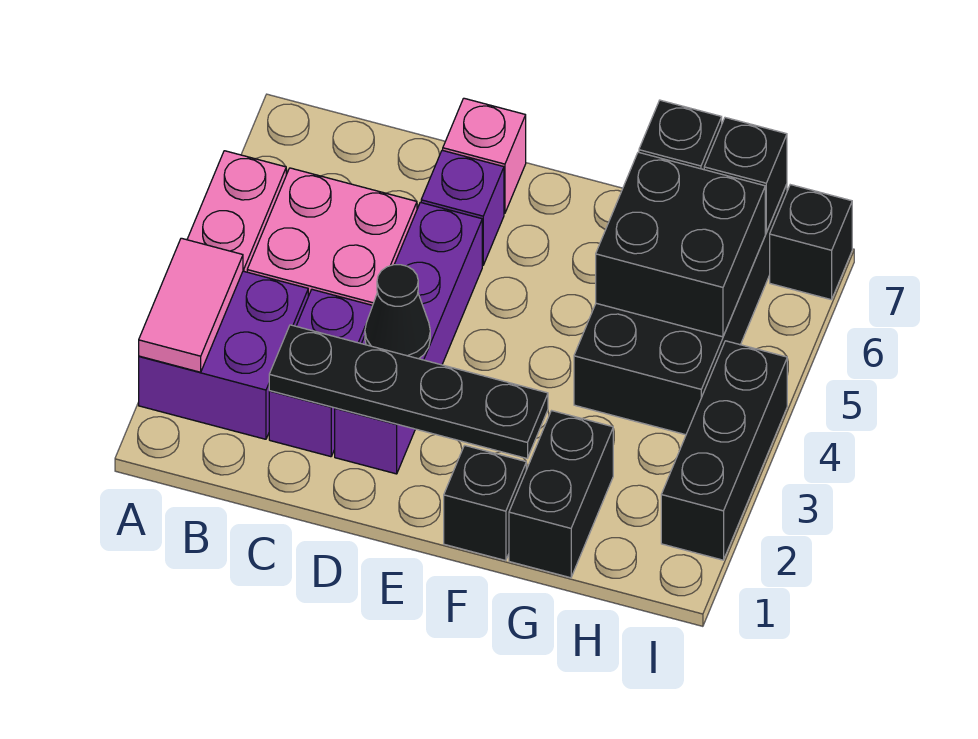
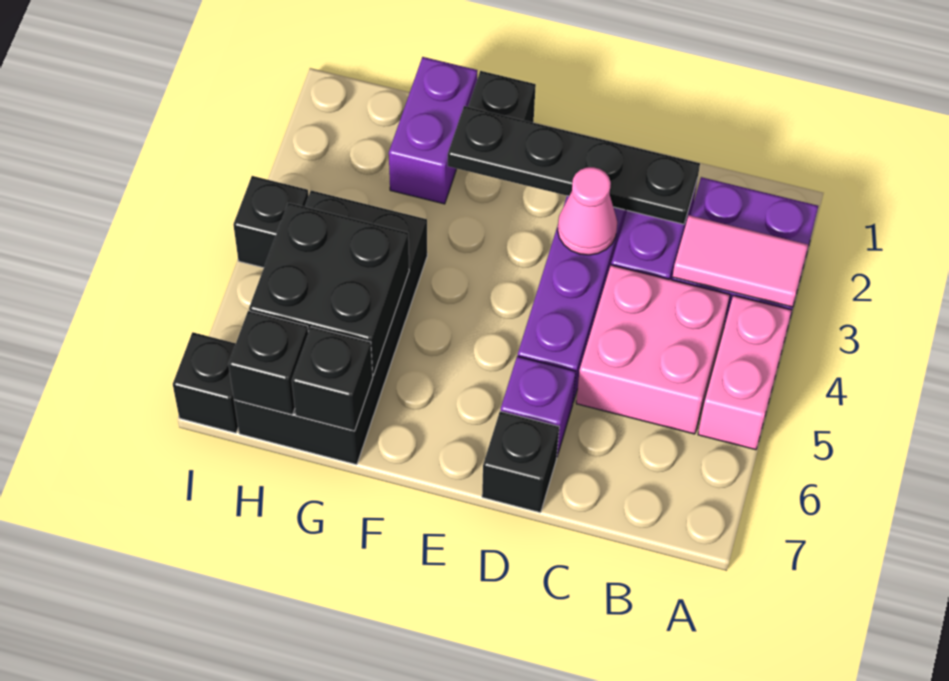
pink tile A2:A3 level 2 -> pink tile A3:B3 level 2
black cone D3 level 2 -> pink cone D3 level 2
pink brick D7 level 1 -> black brick D7 level 1
black brick G1:G2 level 1 -> purple brick G1:G2 level 1
black brick I2:I4 level 1 -> black brick I4 level 1

